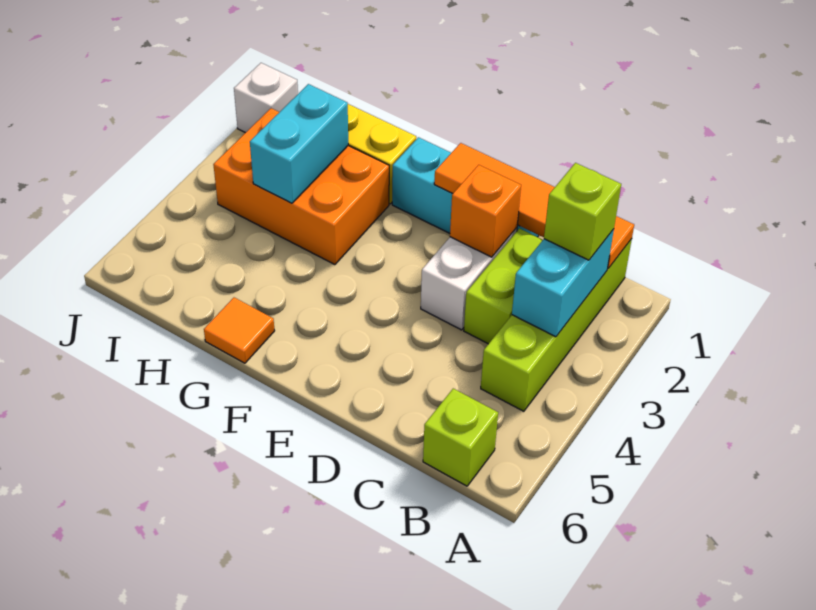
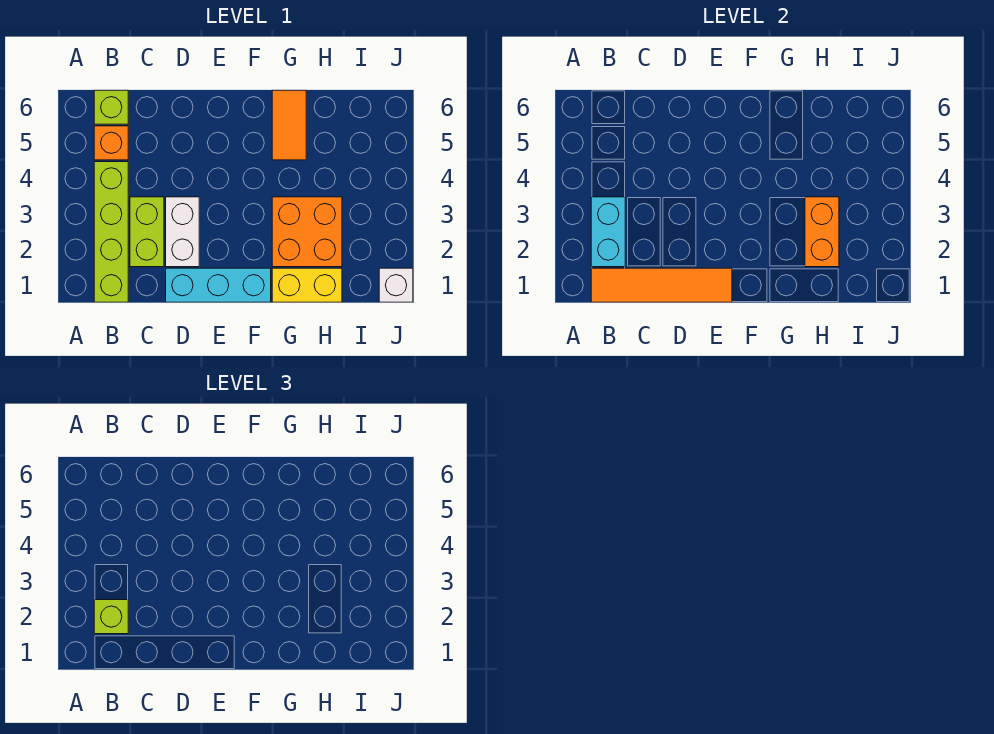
orange brick D2 level 2 -> orange brick B5 level 1
orange brick G2:I3 level 1 -> orange brick G2:H3 level 1
orange tile G6 level 1 -> orange tile G5:G6 level 1
cyan brick H2:H3 level 2 -> orange brick H2:H3 level 2

